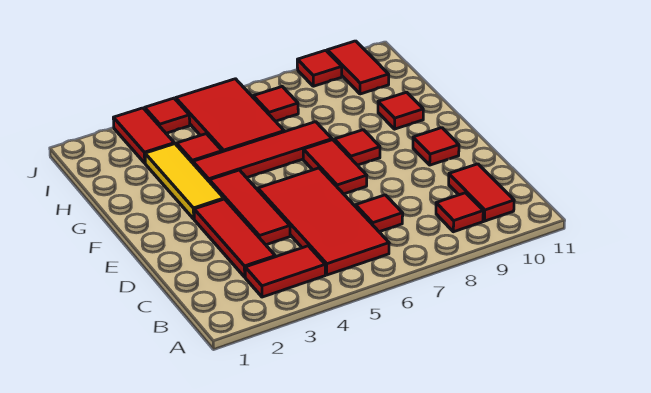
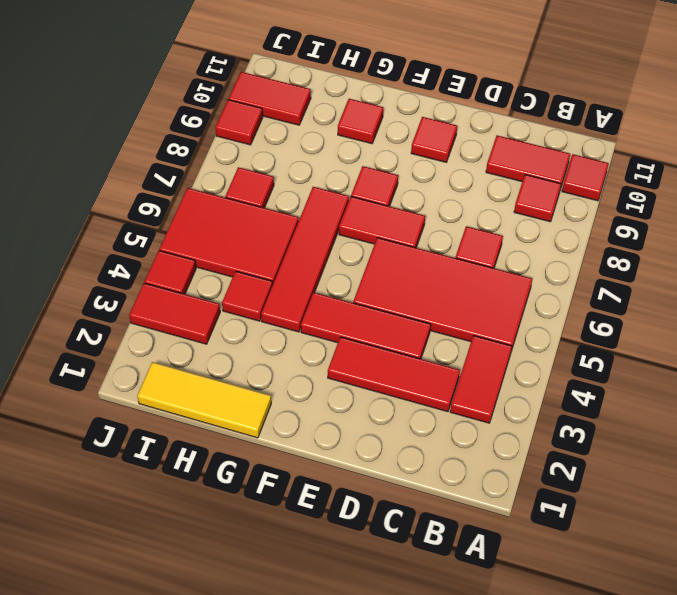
none -> red tile A10 level 1
yellow tile F3:H3 level 1 -> yellow tile G1:I1 level 1

